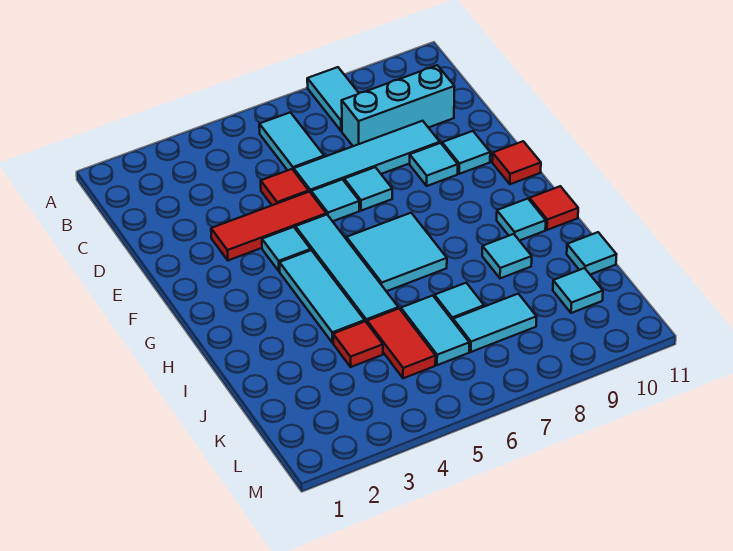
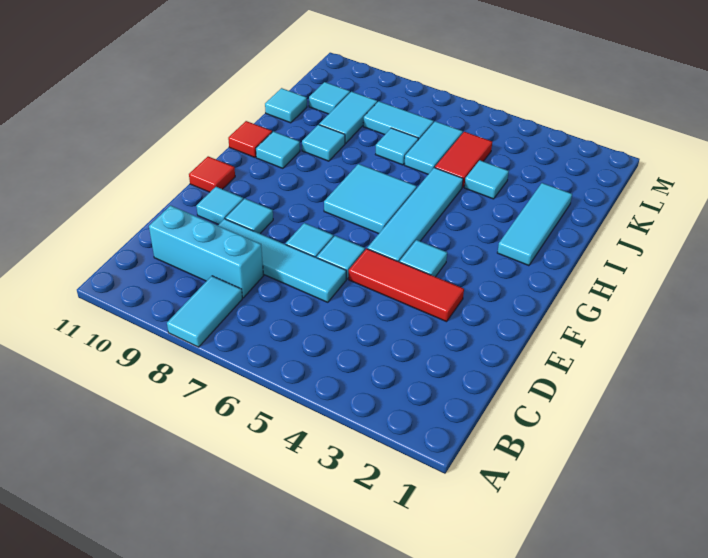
cyan tile B6:C6 level 1 -> cyan tile J9:K9 level 1
red tile D5 level 1 -> none
cyan tile G4:I4 level 1 -> cyan tile H2:J2 level 1
red tile J4 level 1 -> cyan tile J4 level 1

